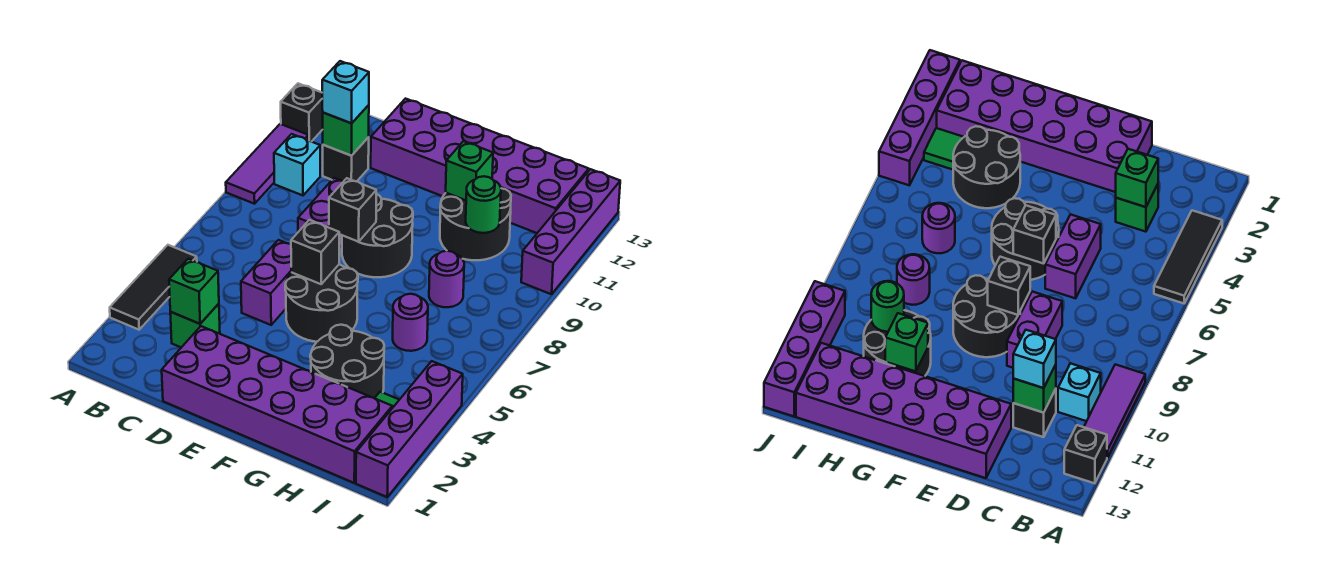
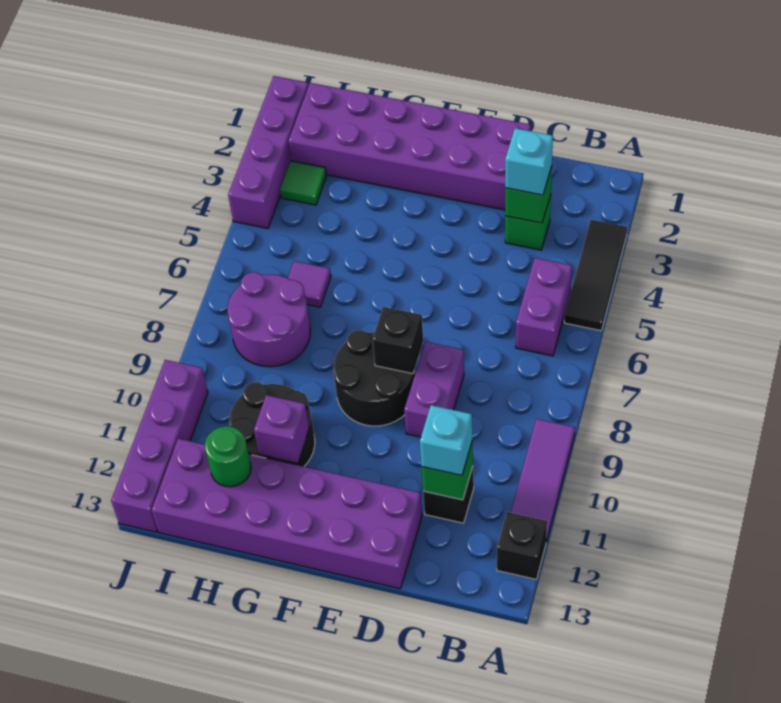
cyan brick B10 level 1 -> cyan brick C3 level 3
purple brick D5:D6 level 1 -> purple brick B5:B6 level 1
black round brick E5:F6 level 1 -> none
black brick E6 level 2 -> none
black round brick G3:H4 level 1 -> none
green brick G11 level 2 -> purple brick G11 level 2
purple round brick H6 level 1 -> purple tile H6 level 1
purple round brick H8 level 1 -> purple round brick H7:I8 level 1
green round brick H10 level 2 -> green round brick H12 level 2

